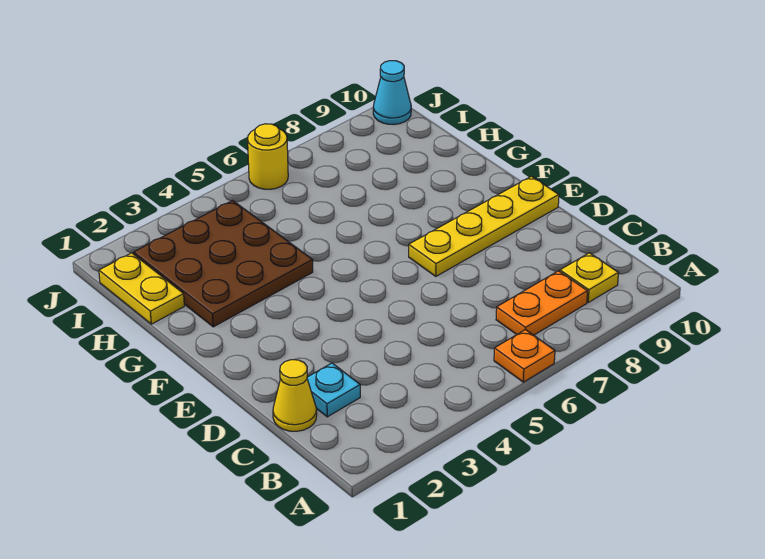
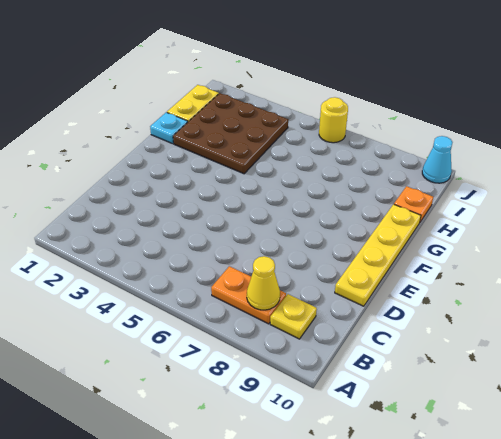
orange plate A6 level 1 -> orange plate H10 level 1
yellow cone C1 level 1 -> yellow cone B8 level 2
cyan plate C2 level 1 -> cyan plate G1 level 1
yellow plate E7:E10 level 1 -> yellow plate D10:G10 level 1

